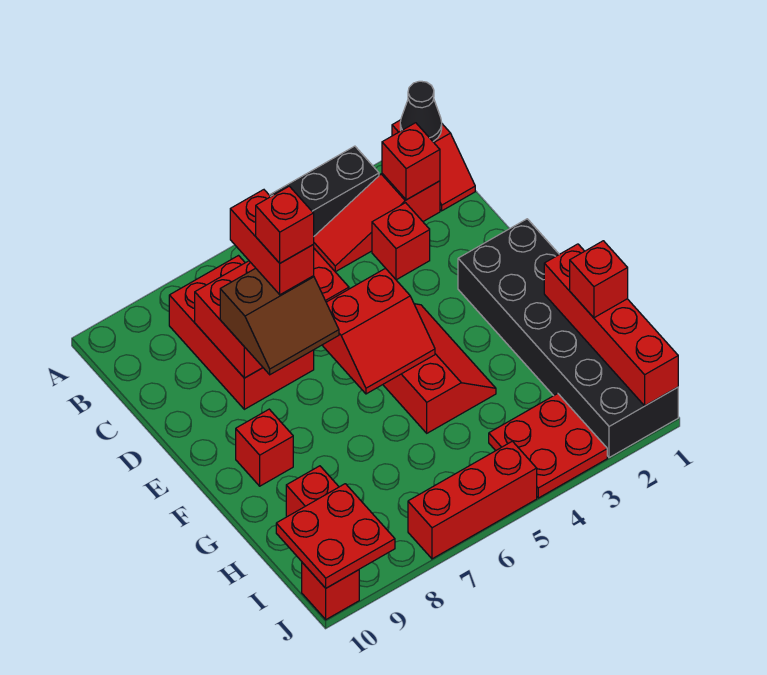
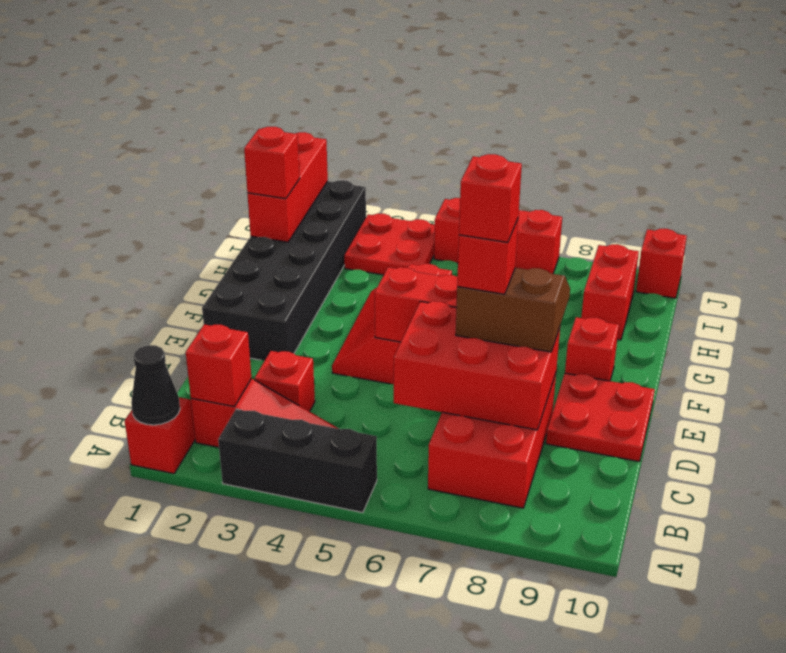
red brick C7:D7 level 4 -> red brick D7 level 4
red brick G1:J1 level 2 -> red brick H1:J1 level 2
red plate I9:J10 level 2 -> red plate D9:E10 level 1

